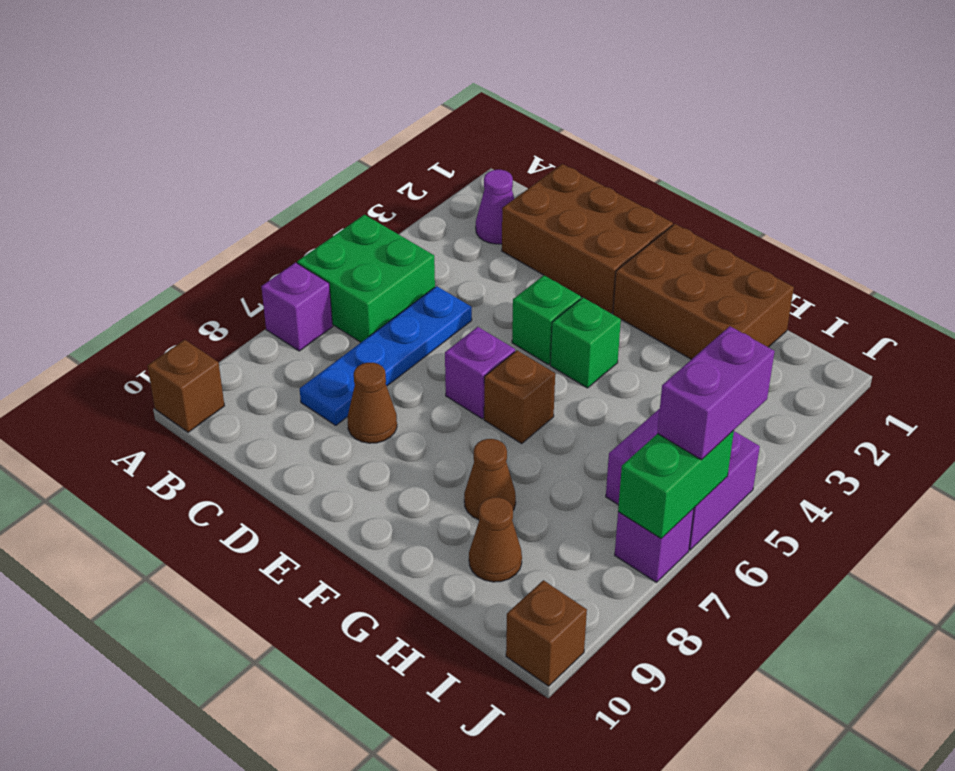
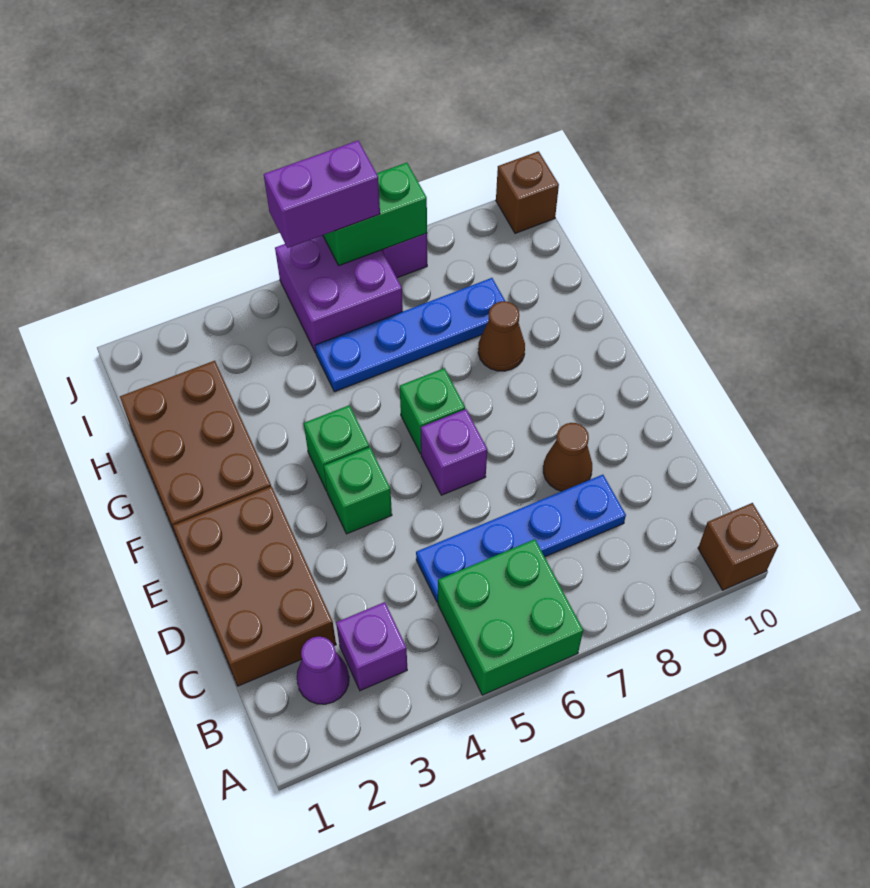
purple brick A7 level 1 -> purple brick B3 level 1
brown brick F6 level 1 -> green brick F6 level 1
none -> blue plate H5:H8 level 1
brown cone H9 level 1 -> none

